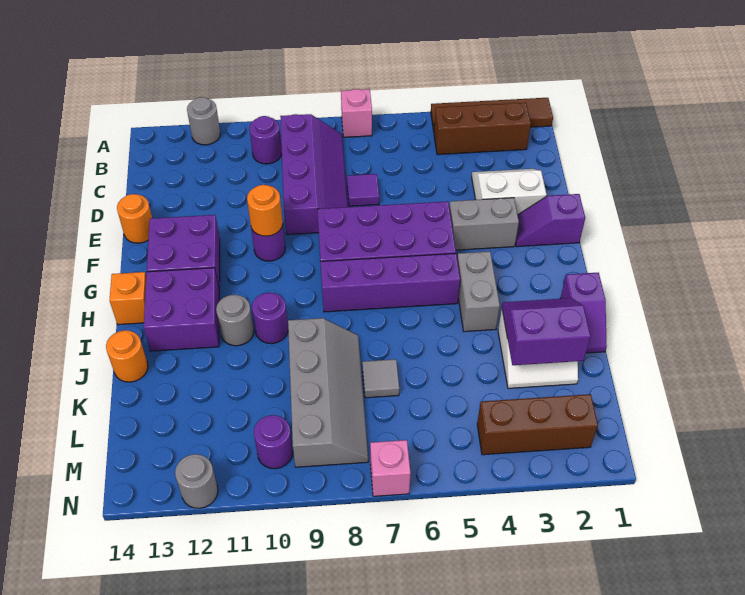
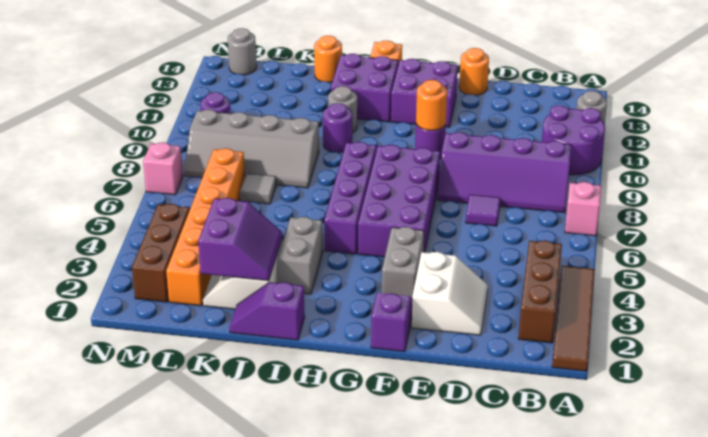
purple round brick B10 level 1 -> purple round brick A10:B11 level 1
grey brick H4:I4 level 1 -> grey brick I3:I4 level 1
none -> orange brick L2:L7 level 1
grey round brick N12 level 1 -> grey round brick M14 level 1

